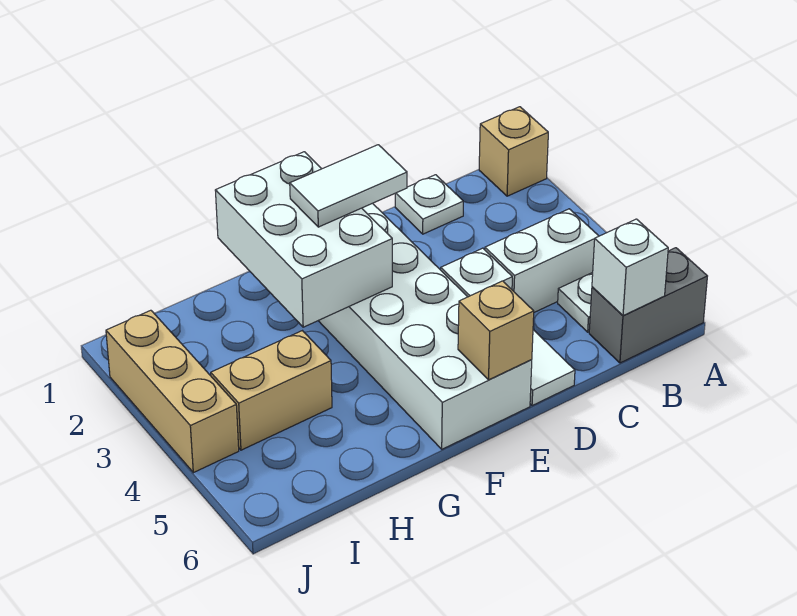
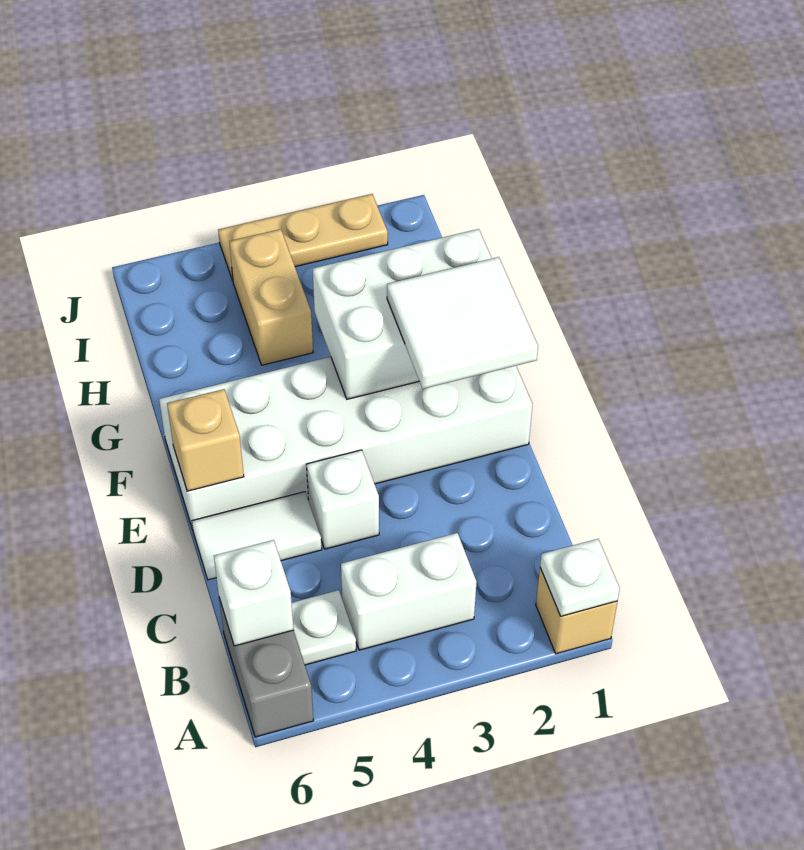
white brick B4:C4 level 1 -> white brick B3:B4 level 1
white plate C1 level 1 -> white plate A1 level 2
white tile E2:F2 level 3 -> white tile E1:F2 level 3
tan brick J2:J4 level 1 -> tan plate J2:J4 level 1

